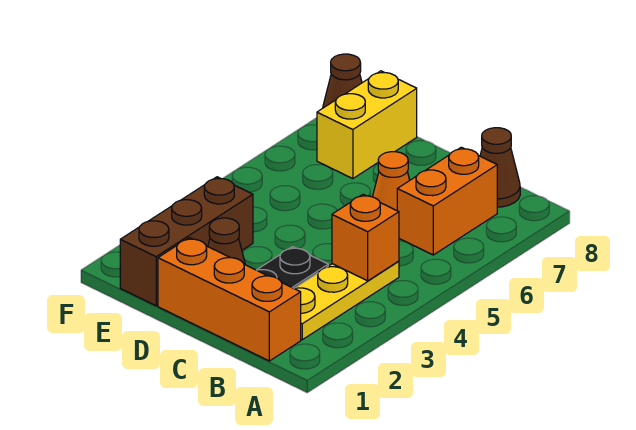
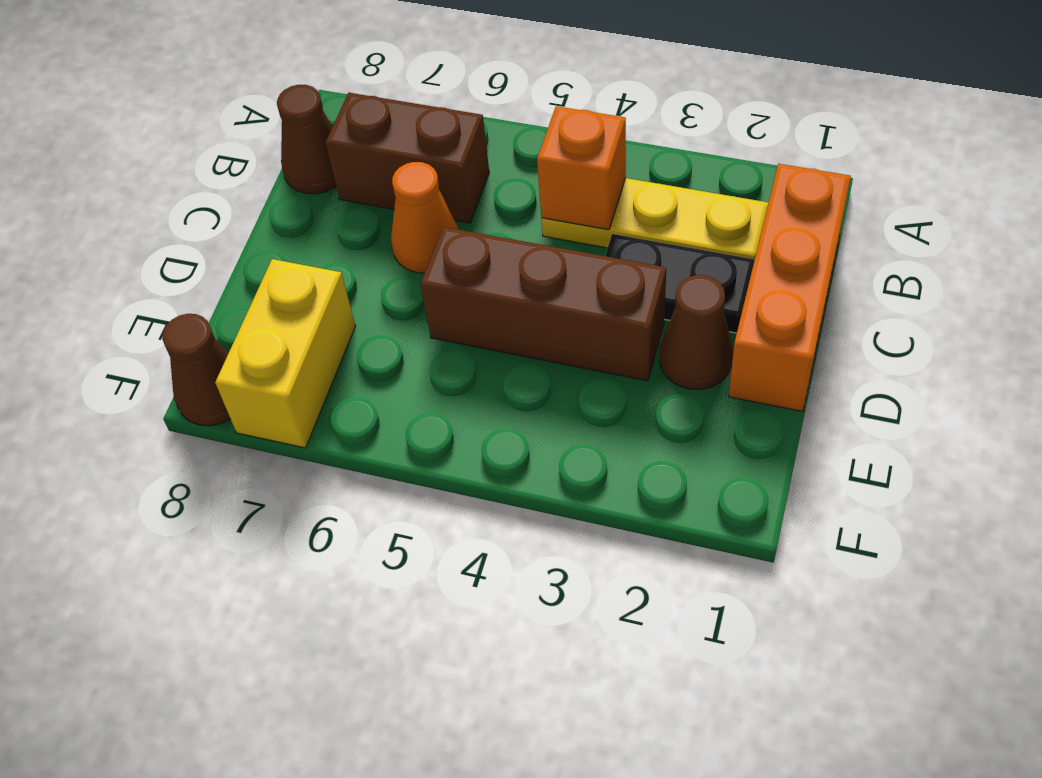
orange brick B6:B7 level 1 -> brown brick B6:B7 level 1
brown brick E1:E3 level 1 -> brown brick D3:D5 level 1
yellow brick E7:E8 level 1 -> yellow brick E7:F7 level 1

